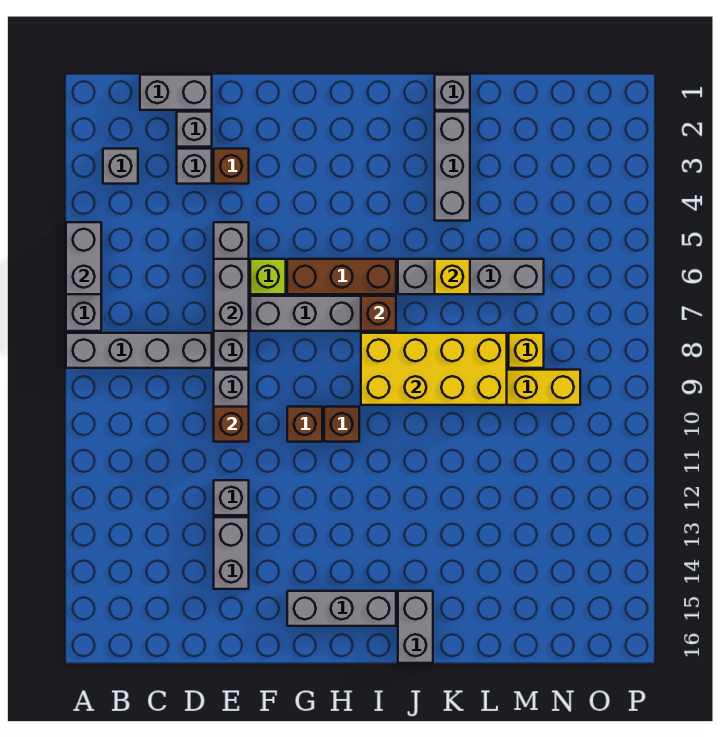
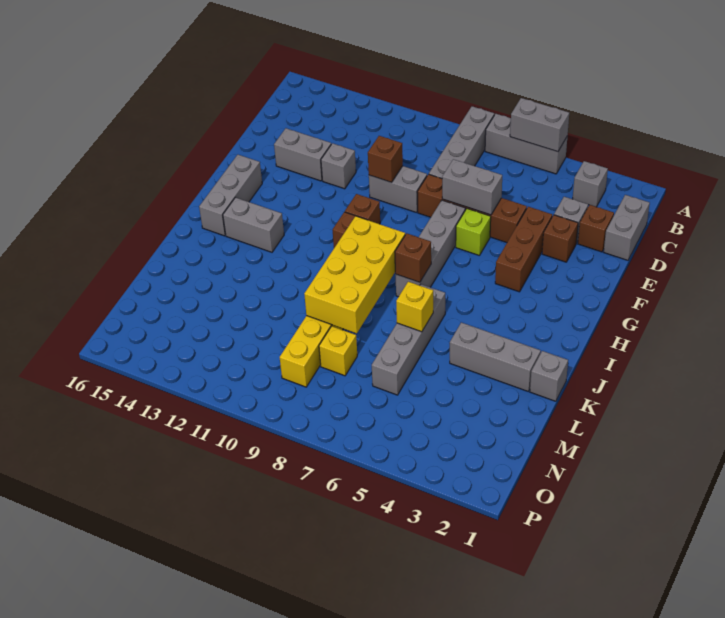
grey brick D2 level 1 -> brown brick D2 level 1
grey brick E5:E8 level 1 -> brown brick E5:E8 level 1
brown brick G6:I6 level 1 -> brown brick E4:G4 level 1
grey brick J15:J16 level 1 -> grey brick I13:I14 level 1

